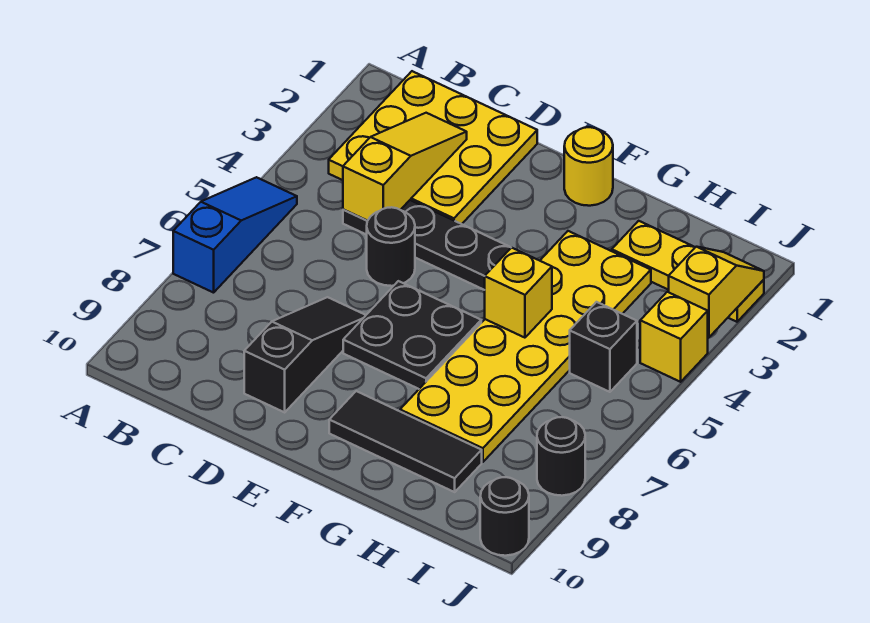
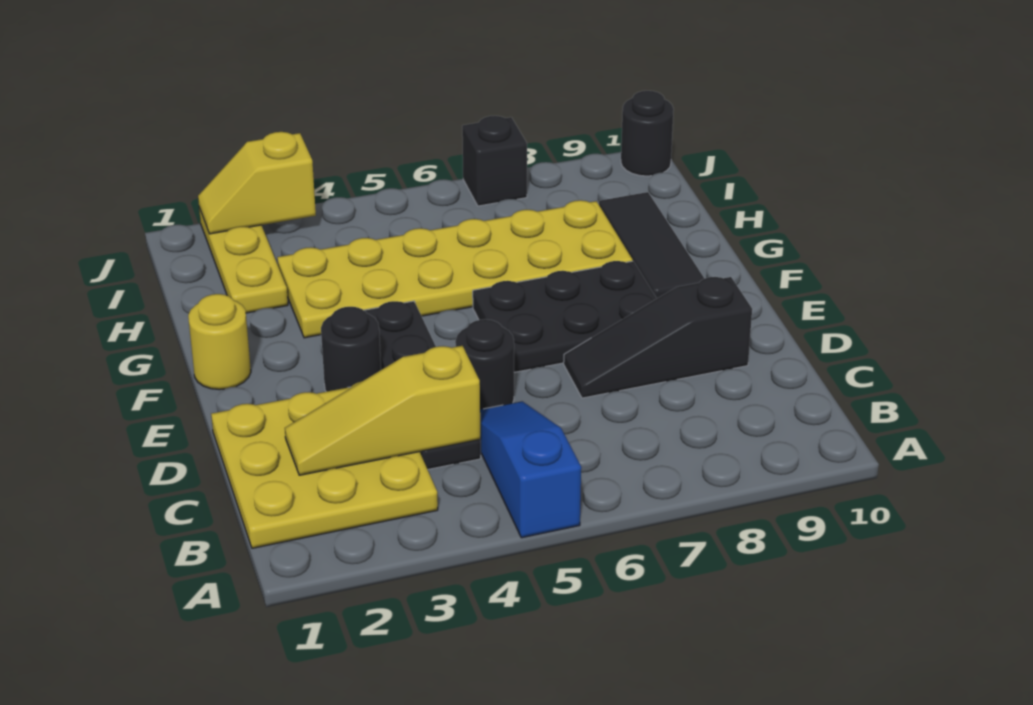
blue slope A5:A7 level 1 top 7 -> blue slope A5:C5 level 1 top A
black plate E6:F7 level 1 -> black plate E6:F8 level 1
yellow brick G5 level 2 -> none
black brick I5 level 1 -> black brick J7 level 1
yellow brick J4 level 1 -> none
black round brick J8 level 1 -> black round brick E3 level 1

